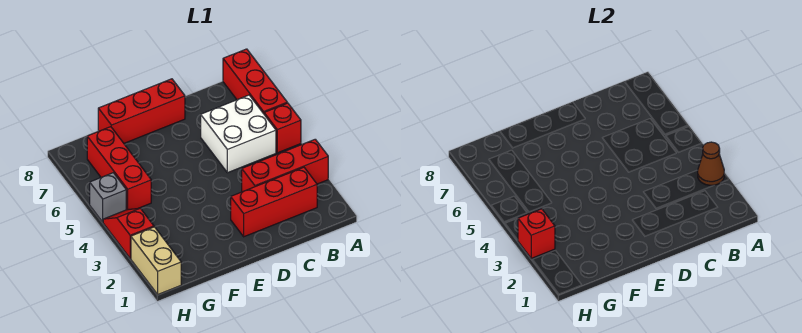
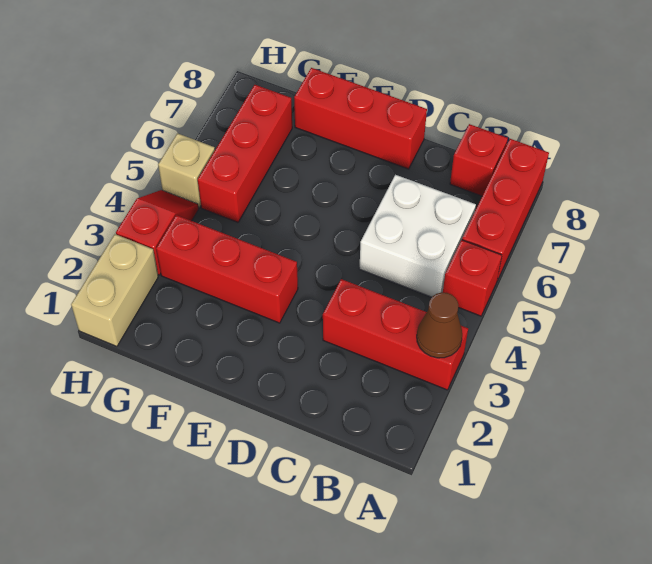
red brick B2:D2 level 1 -> red brick E3:G3 level 1
red brick H3 level 2 -> red brick B8 level 1
grey brick H5 level 1 -> tan brick H5 level 1

